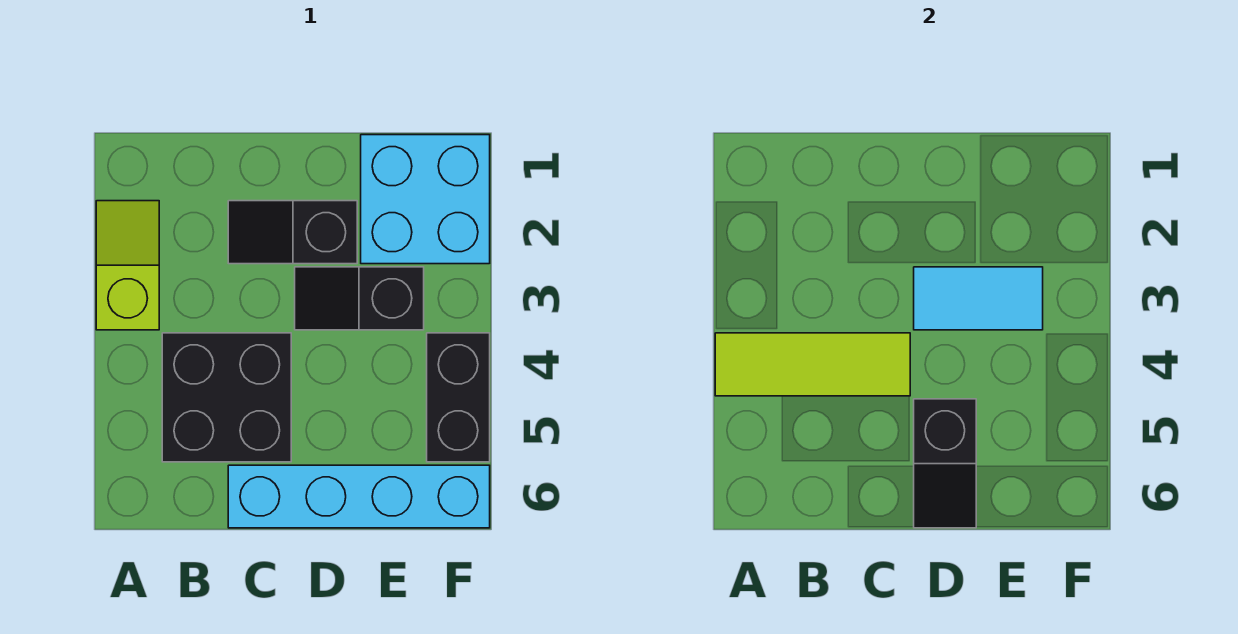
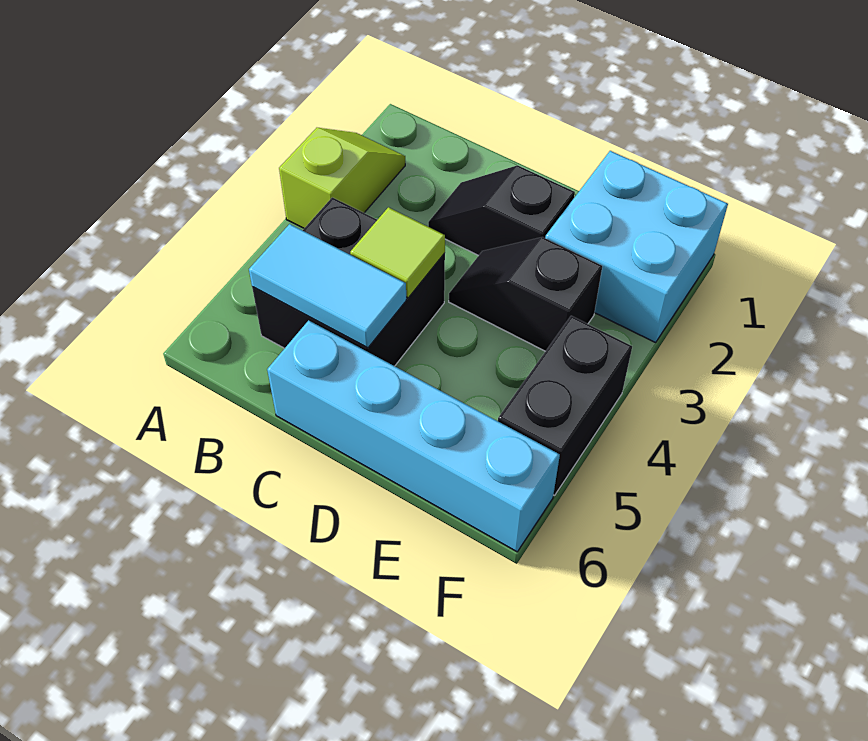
lime tile A4:C4 level 2 -> lime tile C4 level 2
cyan tile D3:E3 level 2 -> cyan tile B5:C5 level 2
black slope D5:D6 level 2 top 5 -> none

